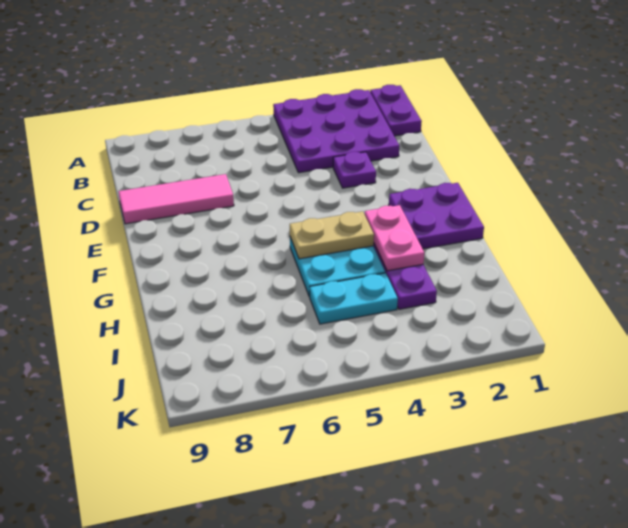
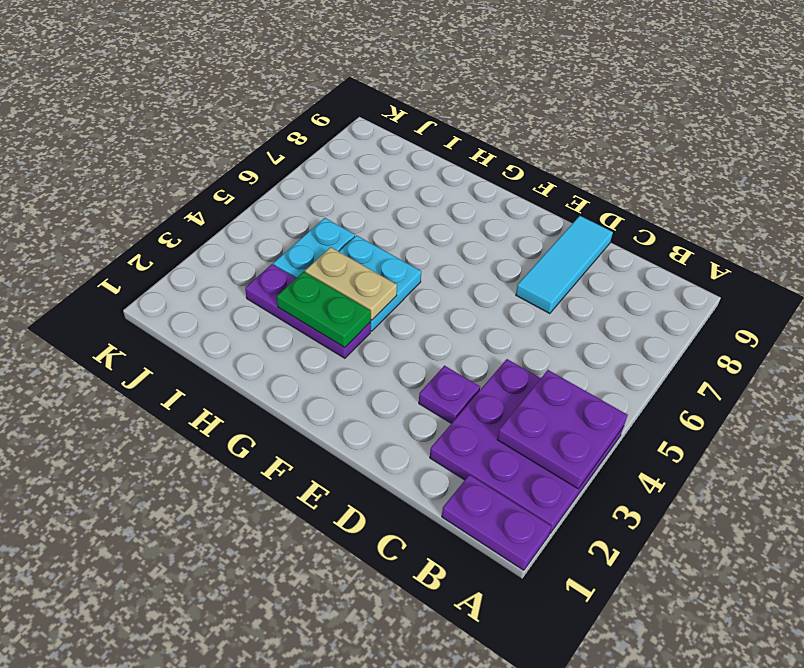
pink tile D7:D9 level 1 -> cyan tile D7:D9 level 1
purple plate F1:G2 level 1 -> purple plate A3:B4 level 2
pink plate G3:H3 level 2 -> green plate G3:H3 level 2
tan plate G4:G5 level 2 -> tan plate G4:H4 level 2

